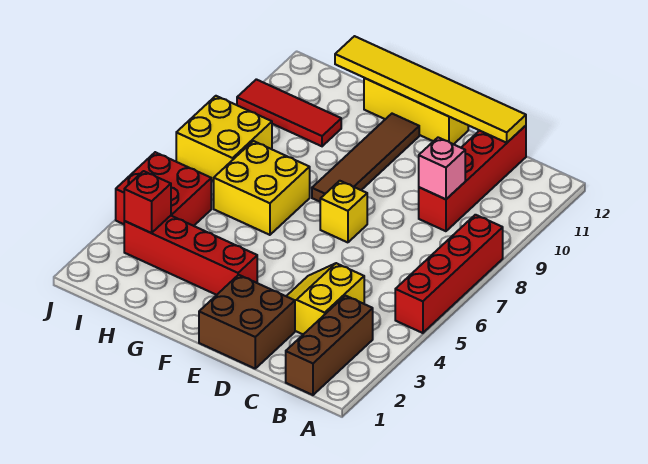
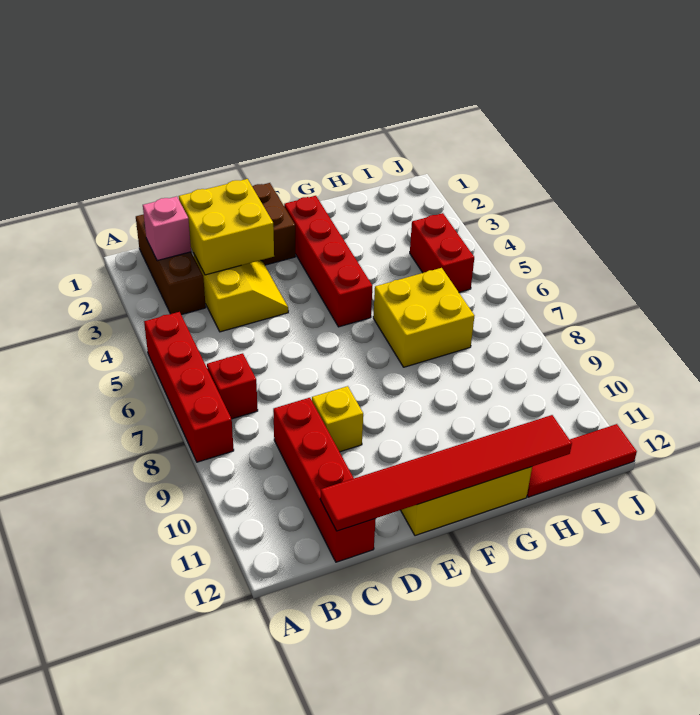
pink brick C9 level 2 -> pink brick B2 level 2
yellow tile C12:H12 level 2 -> red tile C12:H12 level 2
yellow brick E7 level 1 -> yellow brick D9 level 1
red brick F3:I3 level 1 -> red brick F2:F5 level 1
brown tile F8:F11 level 1 -> none
red tile H10:J10 level 1 -> red tile H12:J12 level 1
red brick I3 level 2 -> red brick B7 level 1
red brick I4:J5 level 1 -> red brick I4:I5 level 1
yellow brick I7:J8 level 1 -> yellow brick C2:D3 level 2

